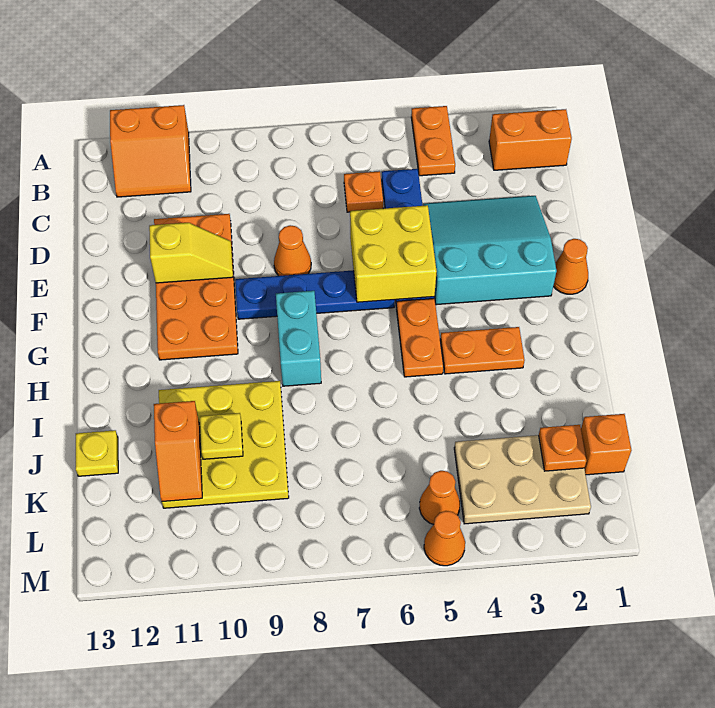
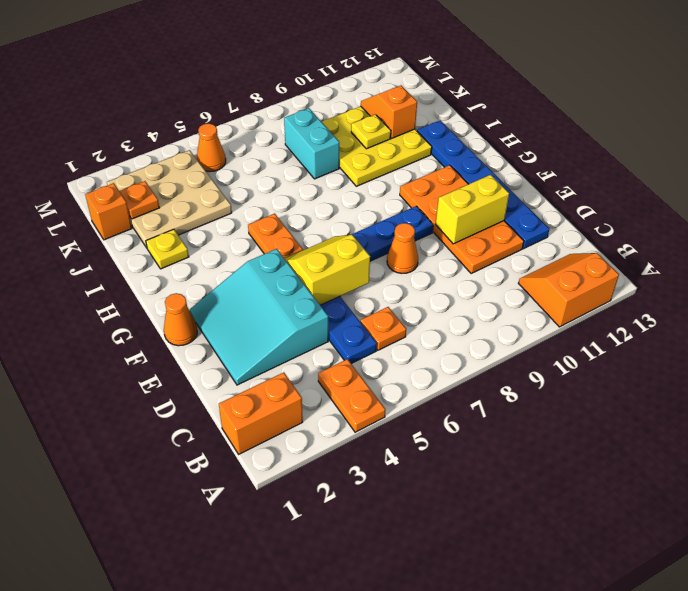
cyan slope D2:F4 level 1 top F -> cyan slope D2:F4 level 1 top 4
none -> blue plate D12:I12 level 1
yellow brick E5:F6 level 2 -> yellow slope E5:F6 level 2 top E
yellow slope E10:E11 level 2 top 11 -> yellow brick E10:E11 level 2
cyan brick G8:H8 level 1 -> cyan brick J8:K8 level 1
orange plate H3:H4 level 1 -> none
yellow plate J13 level 1 -> yellow plate I2 level 1
tan plate K2:L4 level 1 -> tan plate J2:L4 level 1
orange cone M5 level 1 -> none

